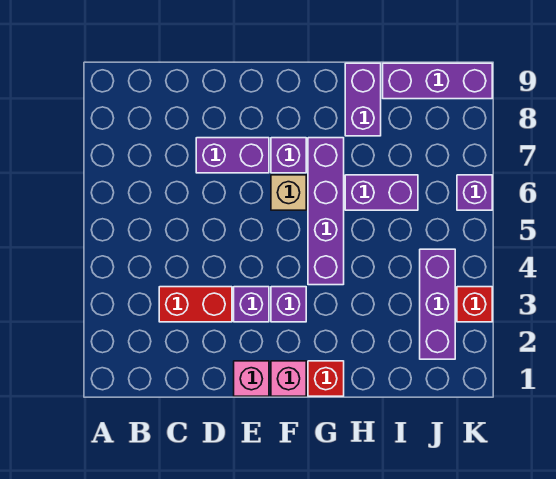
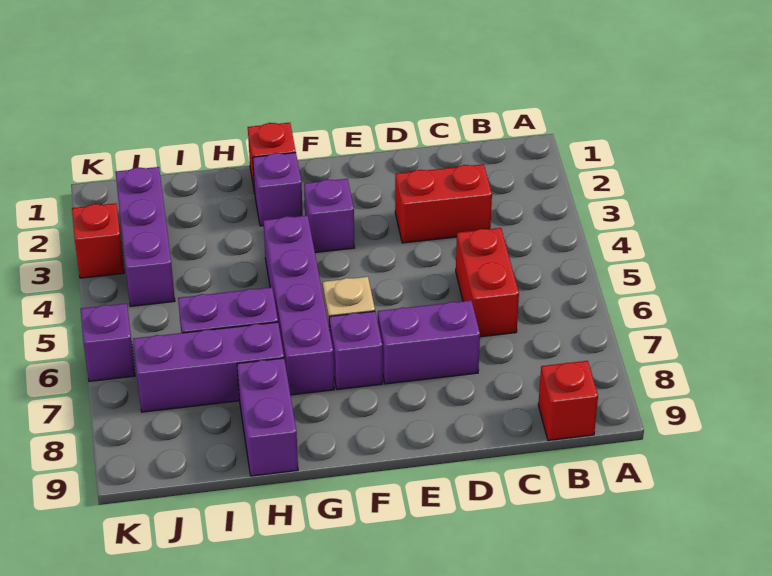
none -> red brick B9 level 1
none -> red brick C5:C6 level 1
pink brick E1 level 1 -> none
purple brick E3 level 1 -> purple brick G2 level 1
pink brick F1 level 1 -> none
purple brick I9:K9 level 1 -> purple brick H7:J7 level 1

